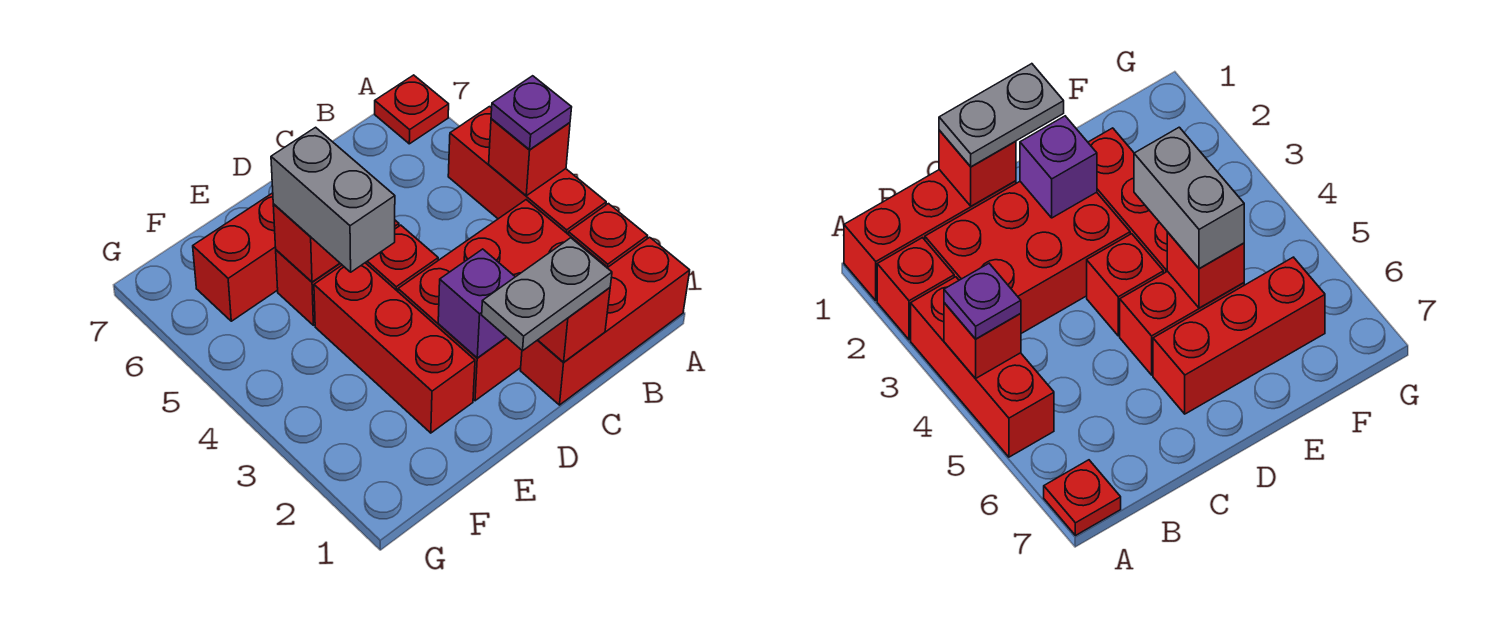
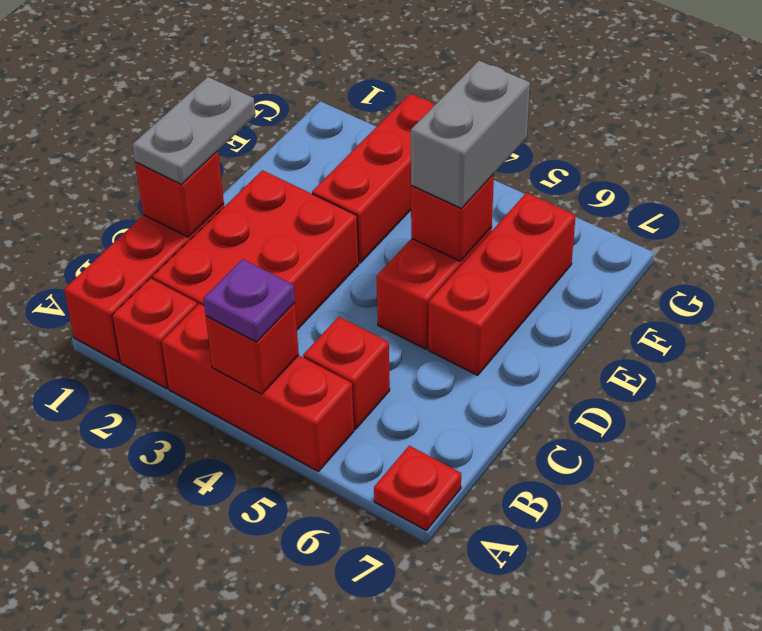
purple brick D2 level 2 -> none
red brick D4 level 1 -> red brick B5 level 1
red brick E2:E4 level 1 -> red brick E3:G3 level 1
grey brick E4:E5 level 3 -> grey brick E5:F5 level 3

